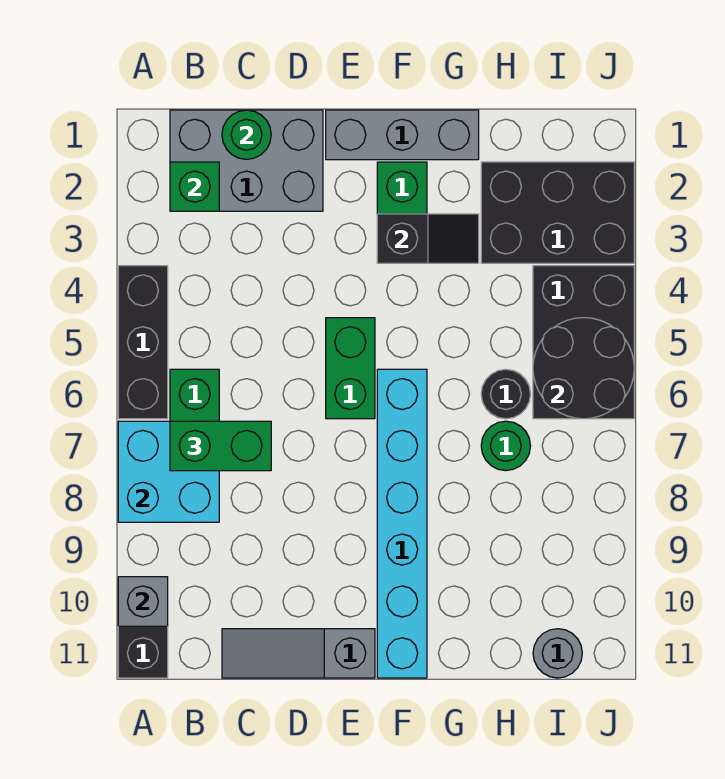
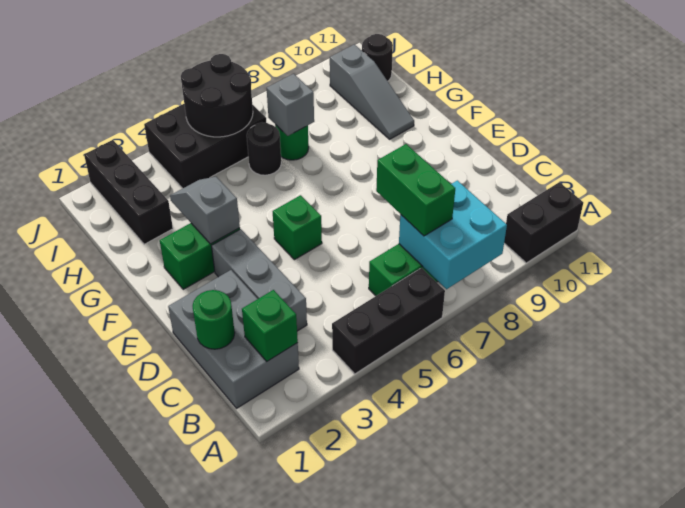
grey brick A10 level 2 -> grey brick H7 level 2
grey slope C11:E11 level 1 top E -> grey slope G10:I10 level 1 top I
grey brick E1:G1 level 1 -> grey brick C3:E3 level 1
green brick E5:E6 level 1 -> green brick E5 level 1
black slope F3:G3 level 2 top F -> grey slope F3:G3 level 2 top F
cyan brick F6:F11 level 1 -> none
black brick H2:J3 level 1 -> black brick H2:J2 level 1
grey round brick I11 level 1 -> black round brick I11 level 1

